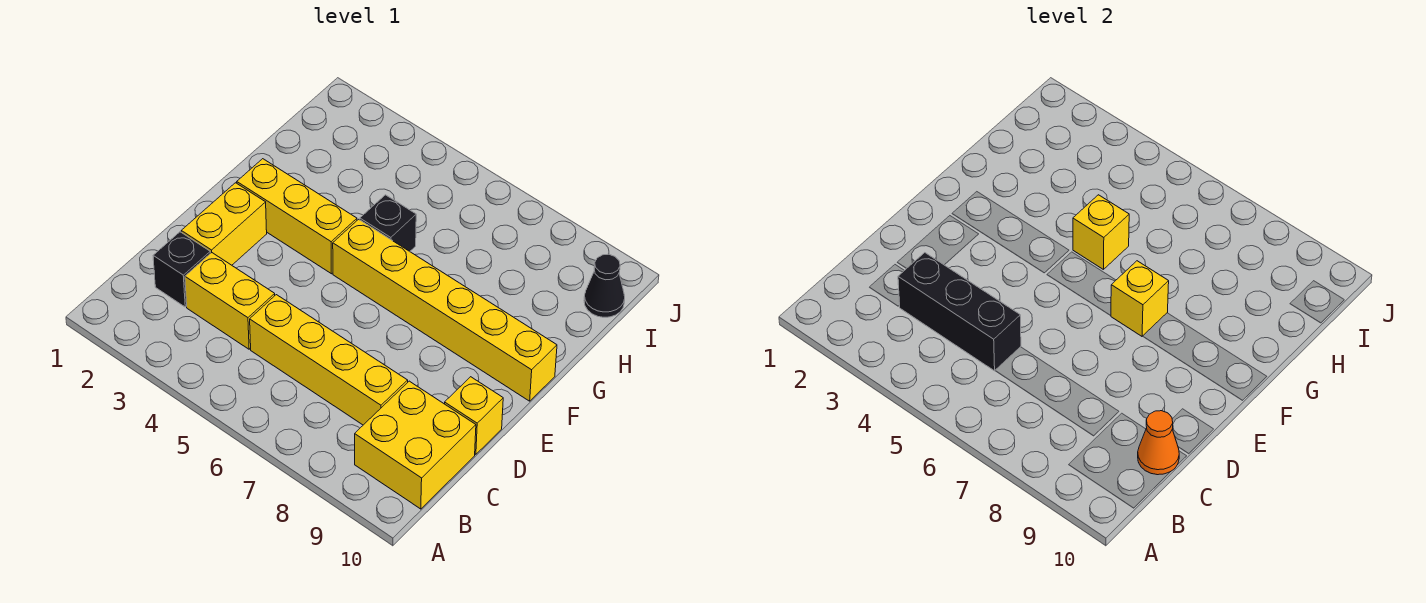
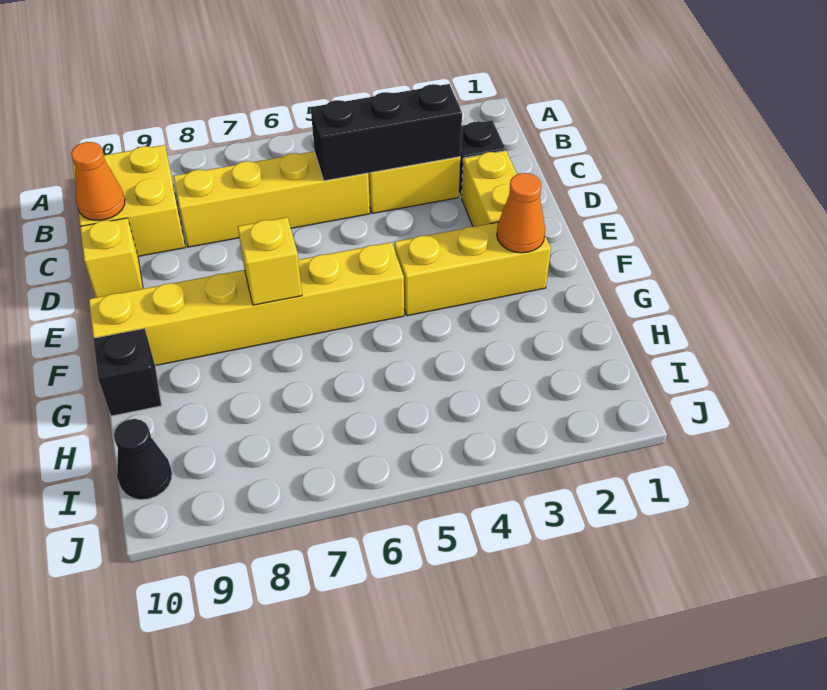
none -> orange cone F2 level 2
black brick G5 level 1 -> black brick G10 level 1
yellow brick G5 level 2 -> none

